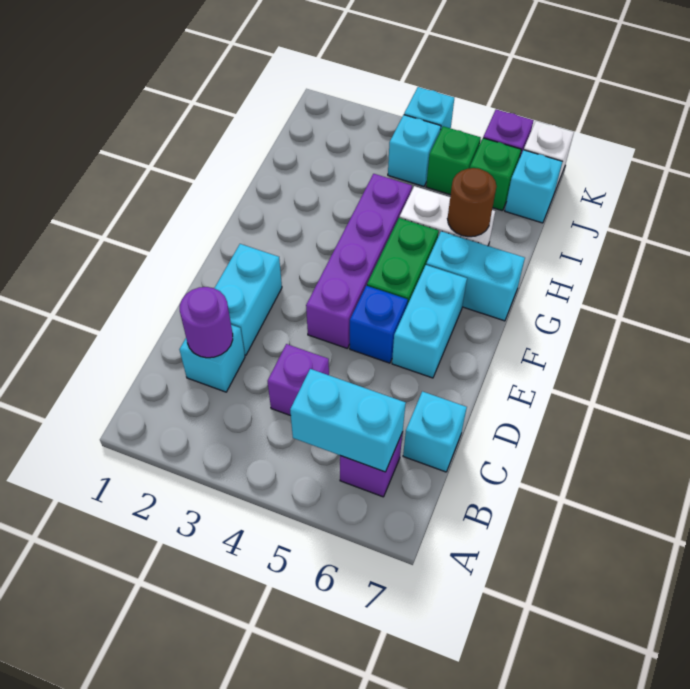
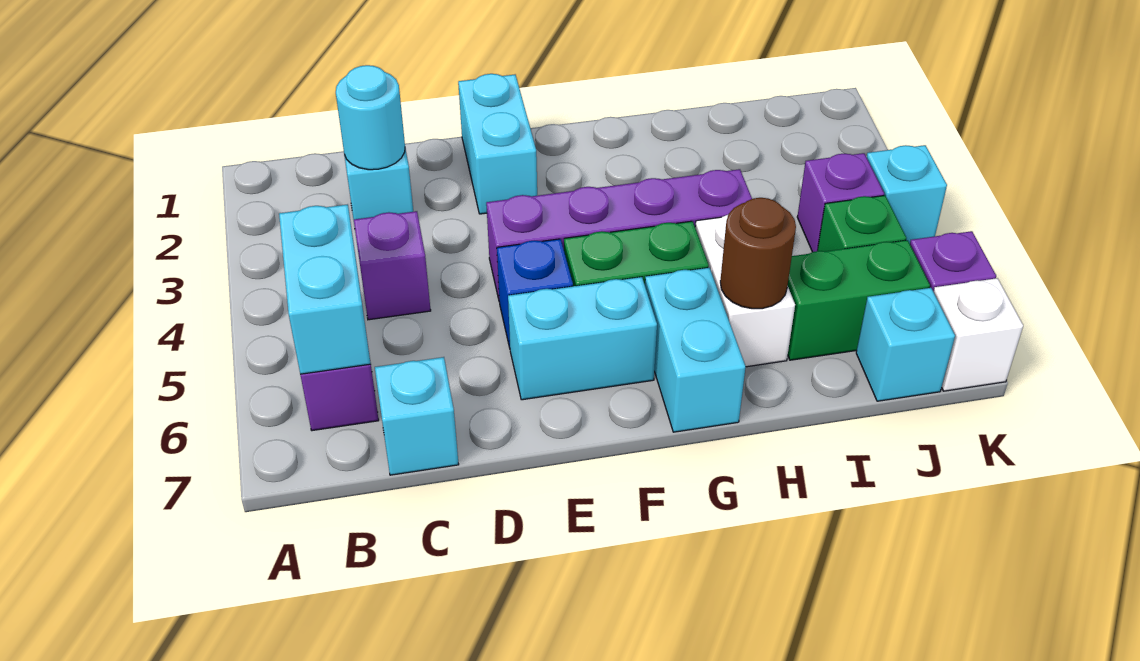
purple round brick C2 level 2 -> cyan round brick C2 level 2
cyan brick D2:E2 level 1 -> cyan brick E1:E2 level 1
cyan brick J4 level 1 -> purple brick J4 level 1
green brick J6 level 1 -> green brick I6:J6 level 1

